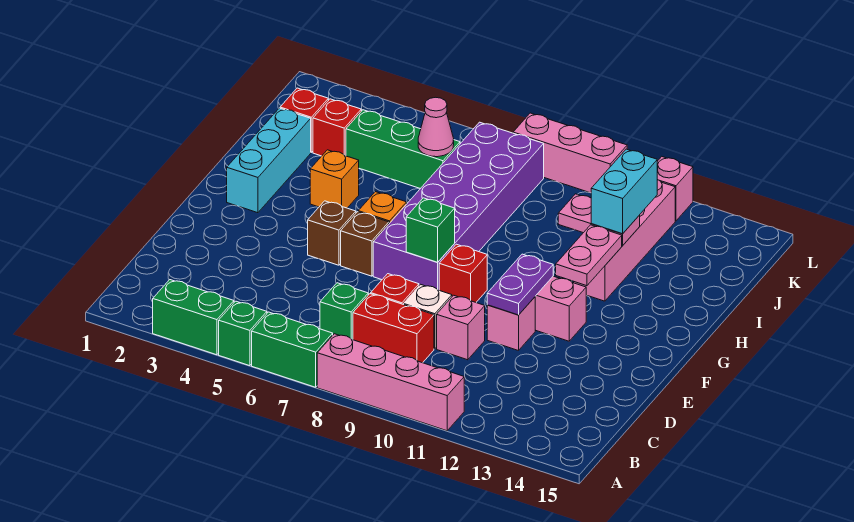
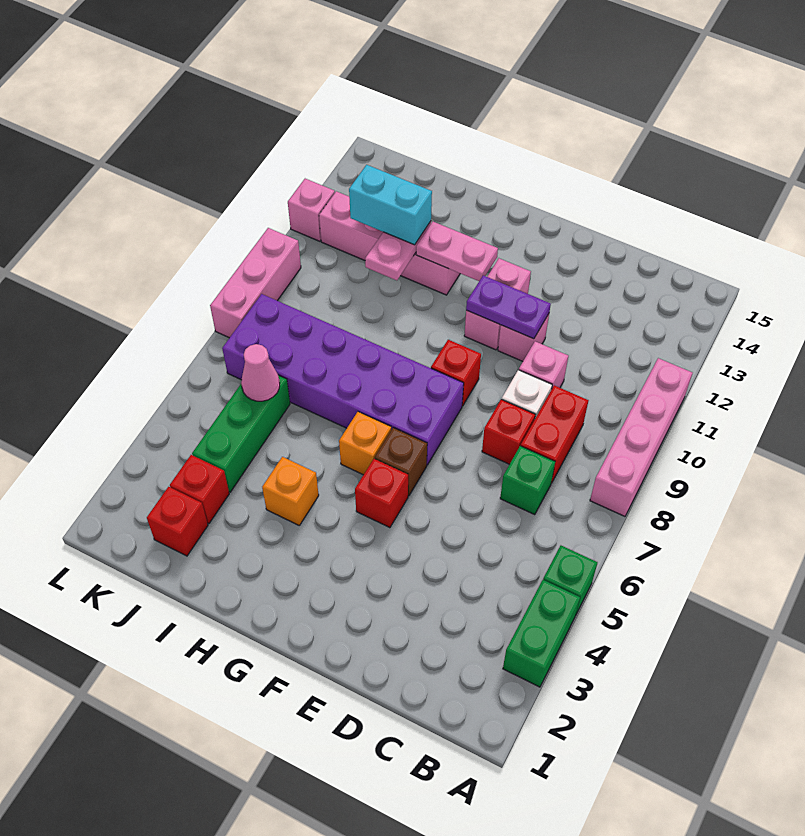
green brick A6:A7 level 1 -> none
brown brick F5 level 1 -> red brick F5 level 1
green brick F8 level 2 -> none
cyan brick G2:I2 level 1 -> none

